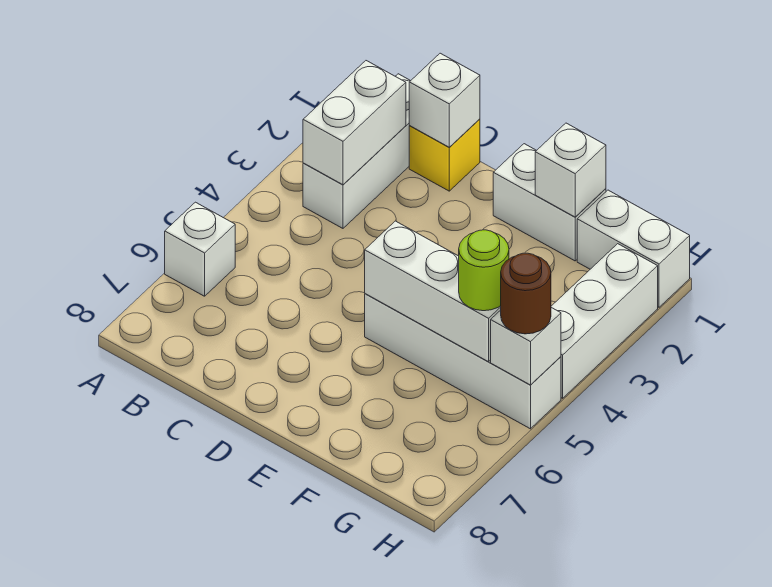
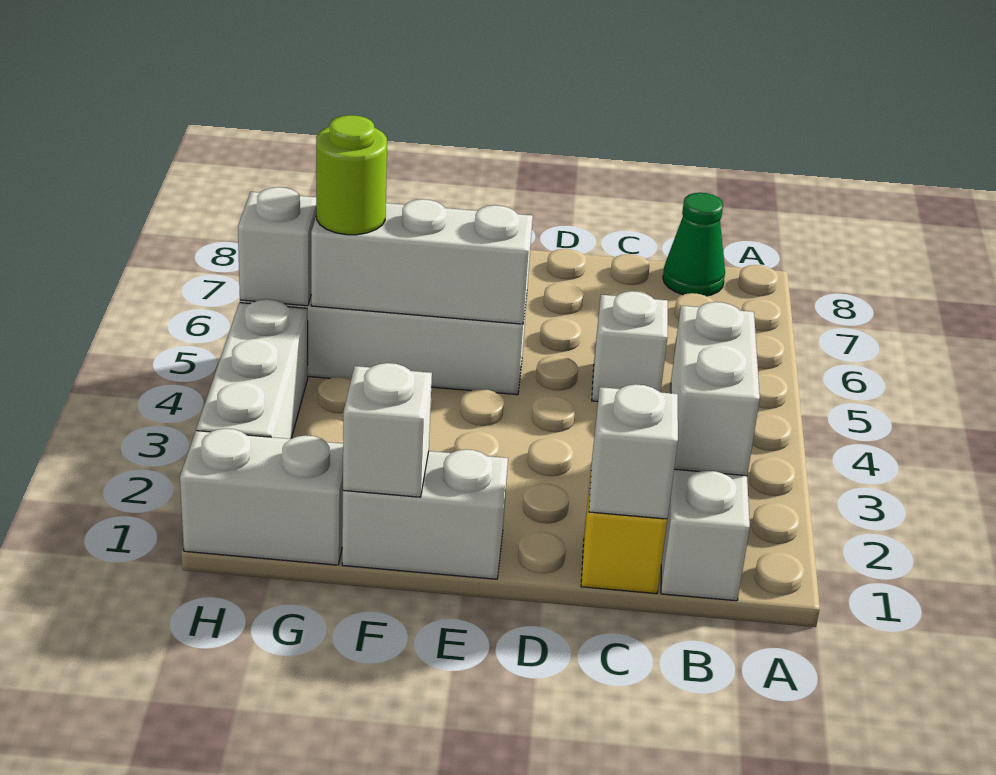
white brick A6 level 1 -> white brick C5 level 1
none -> green cone B8 level 1
brown round brick H5 level 3 -> none

